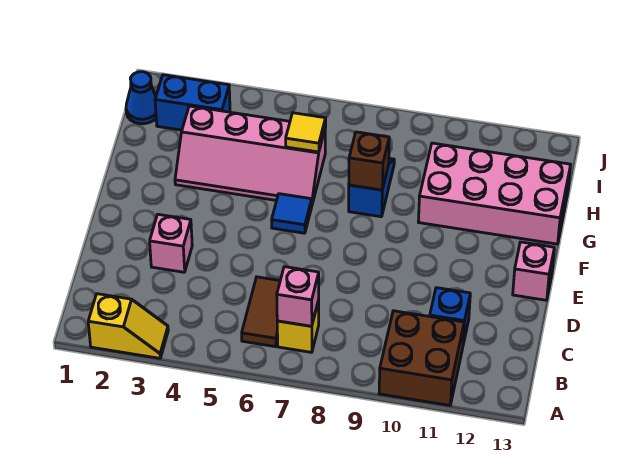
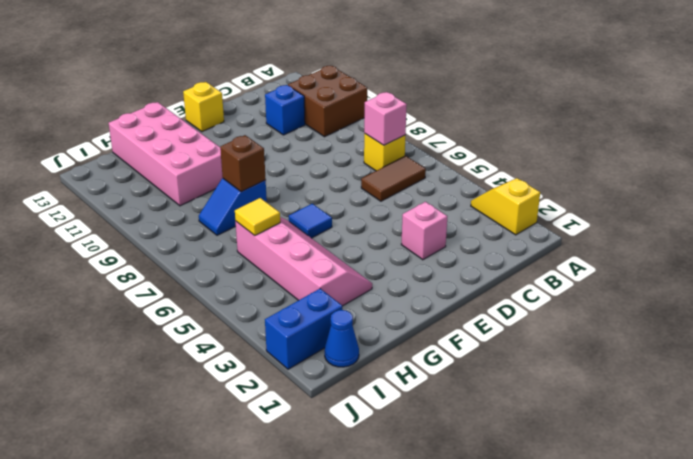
pink brick E13 level 1 -> yellow brick E13 level 1
blue brick I2:I3 level 1 -> blue brick I2:J2 level 1

